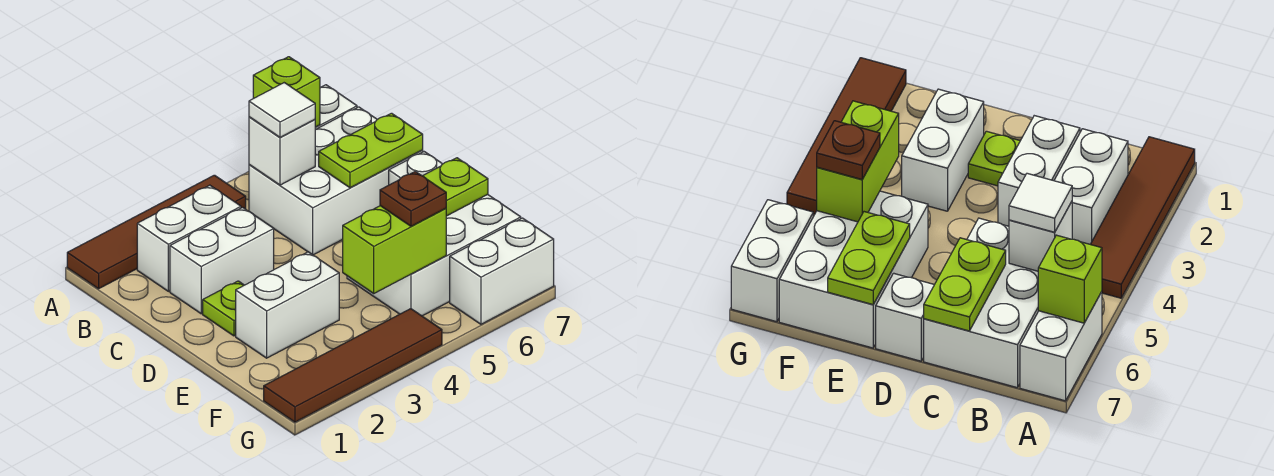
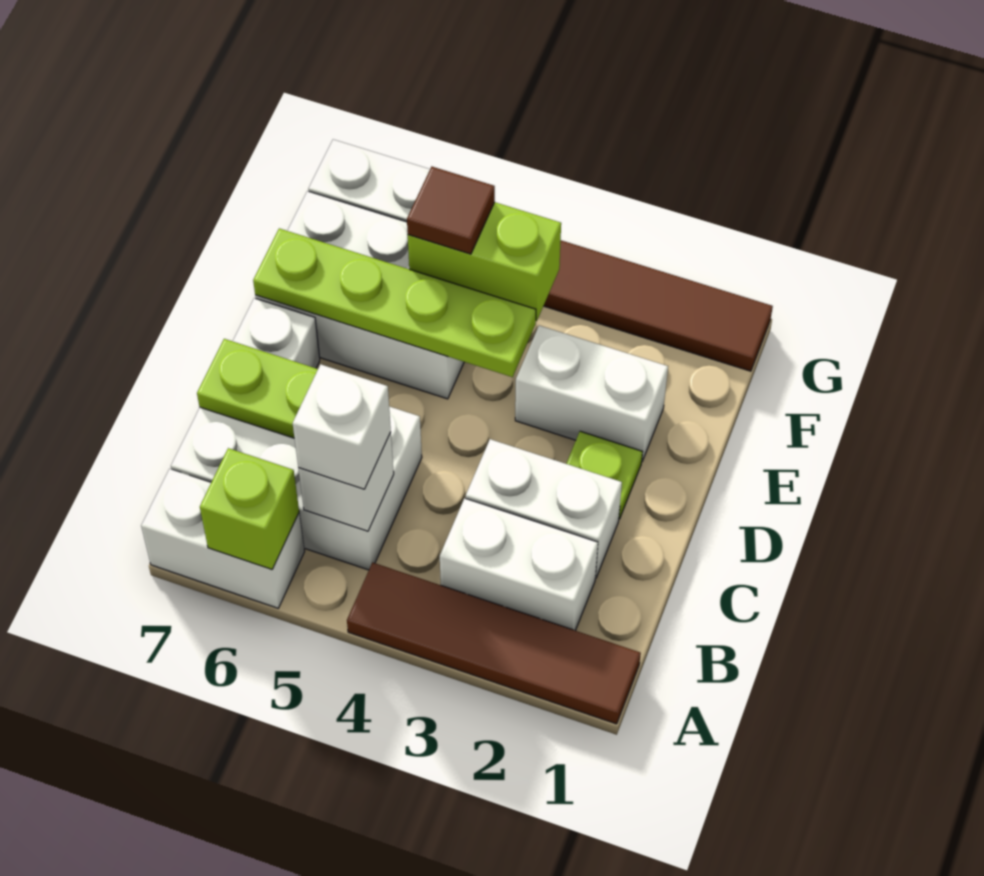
white tile B5 level 3 -> white brick B5 level 3
lime plate E6:E7 level 2 -> lime plate E4:E7 level 2
brown plate F5 level 3 -> brown tile F5 level 3

